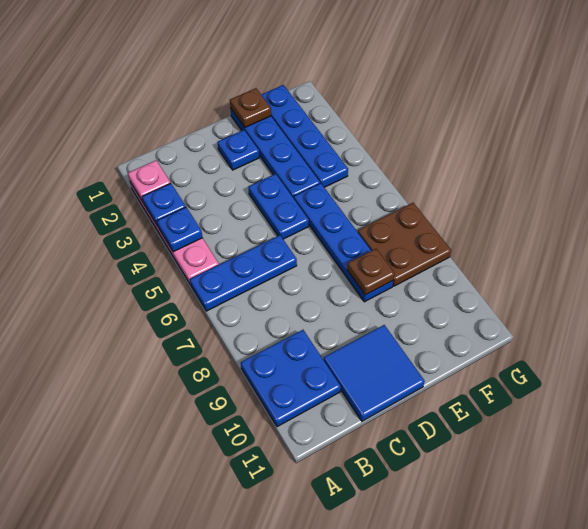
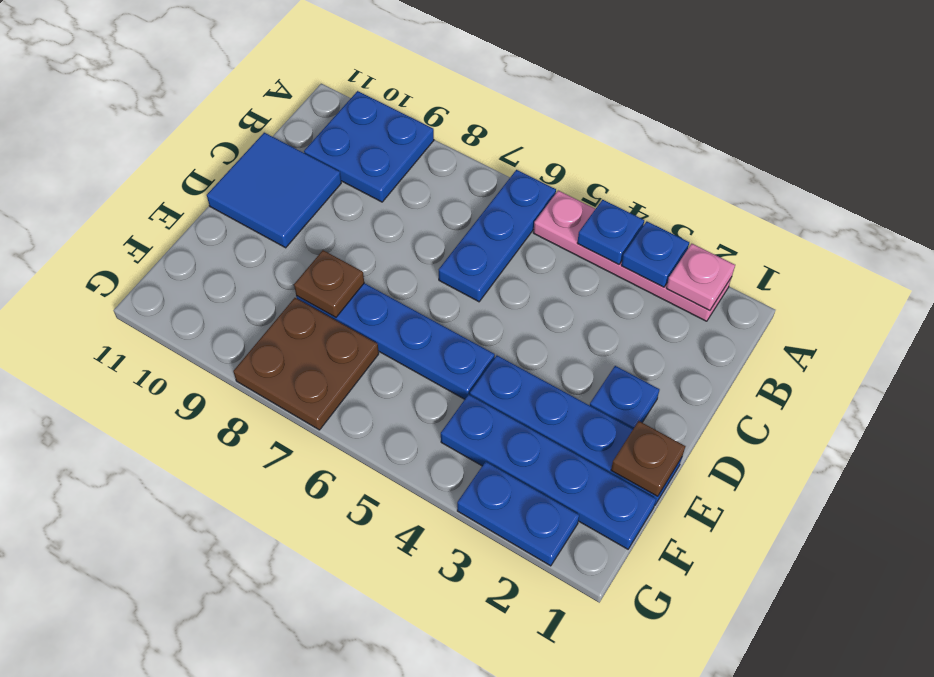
blue plate D4:D5 level 1 -> blue plate G2:G3 level 1

